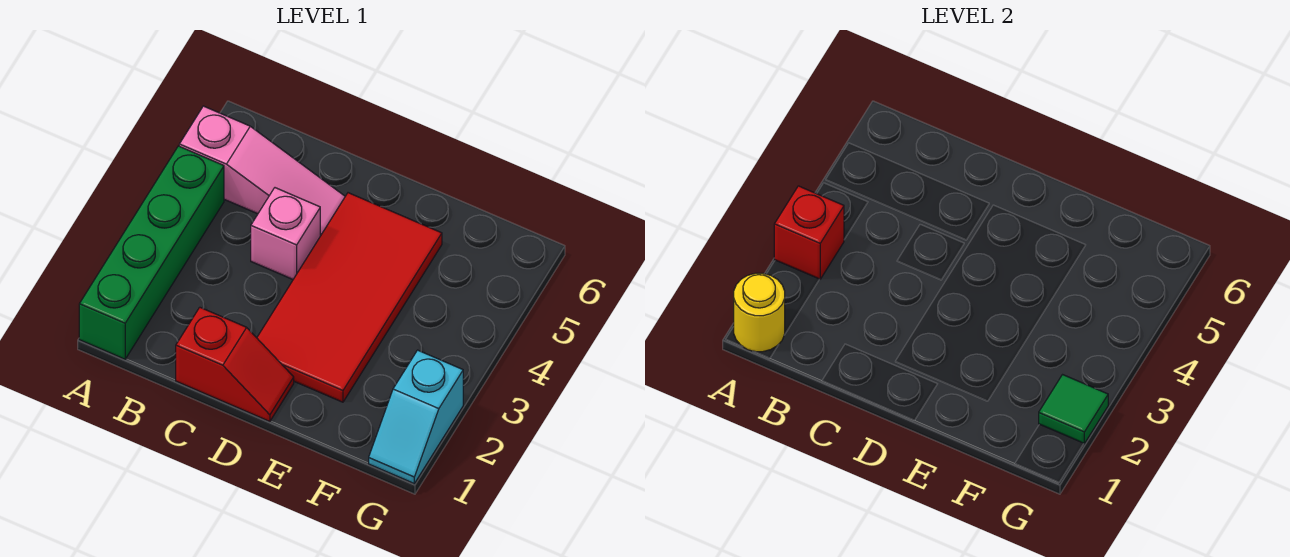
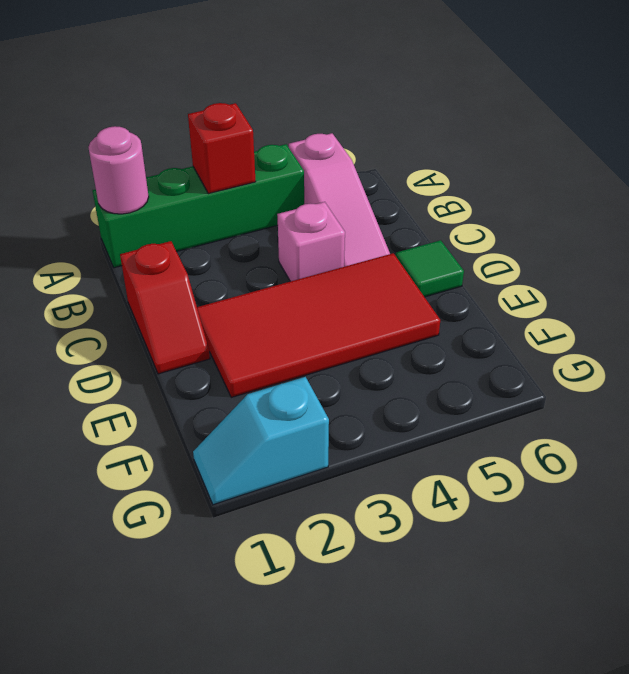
yellow round brick A1 level 2 -> pink round brick A1 level 2
green tile G2 level 2 -> green tile D6 level 1

